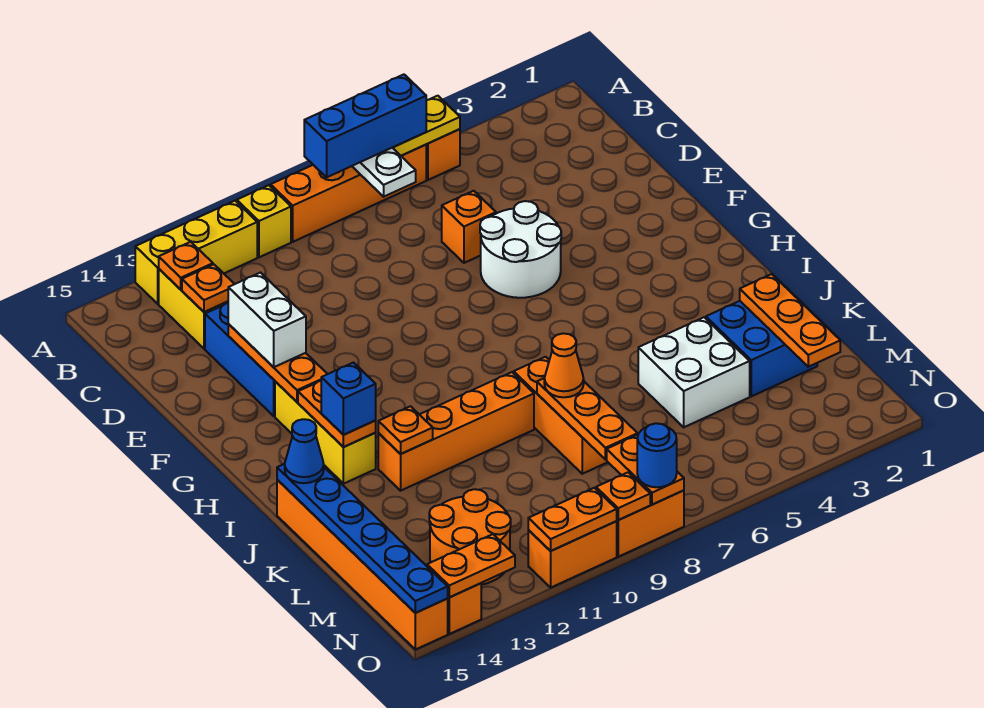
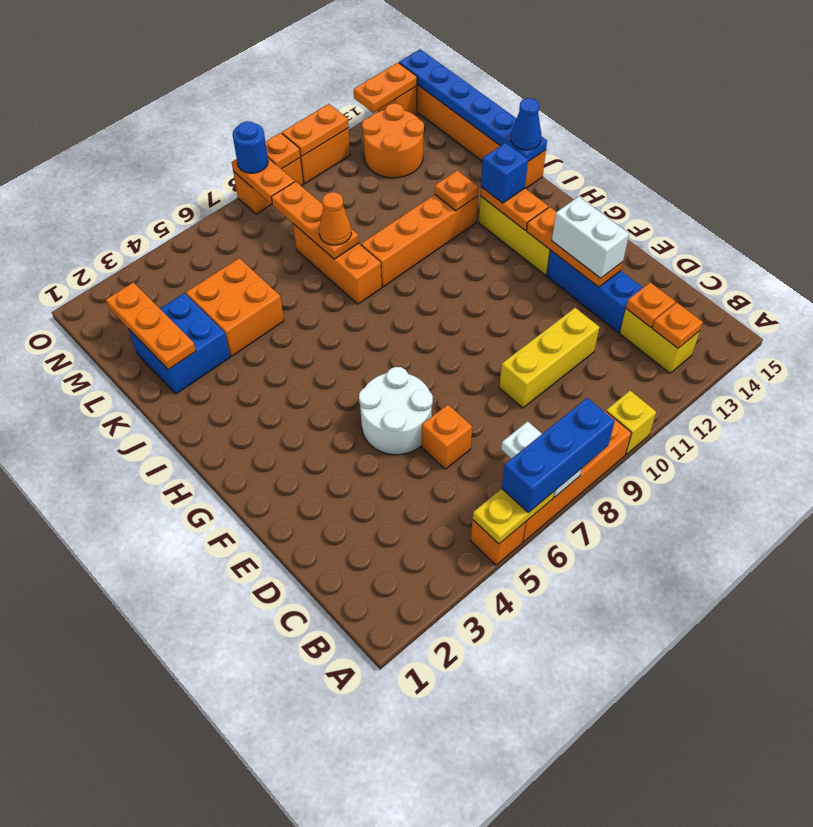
yellow brick A11:A13 level 1 -> yellow brick D9:D11 level 1
white brick K4:L5 level 1 -> orange brick K4:L5 level 1

